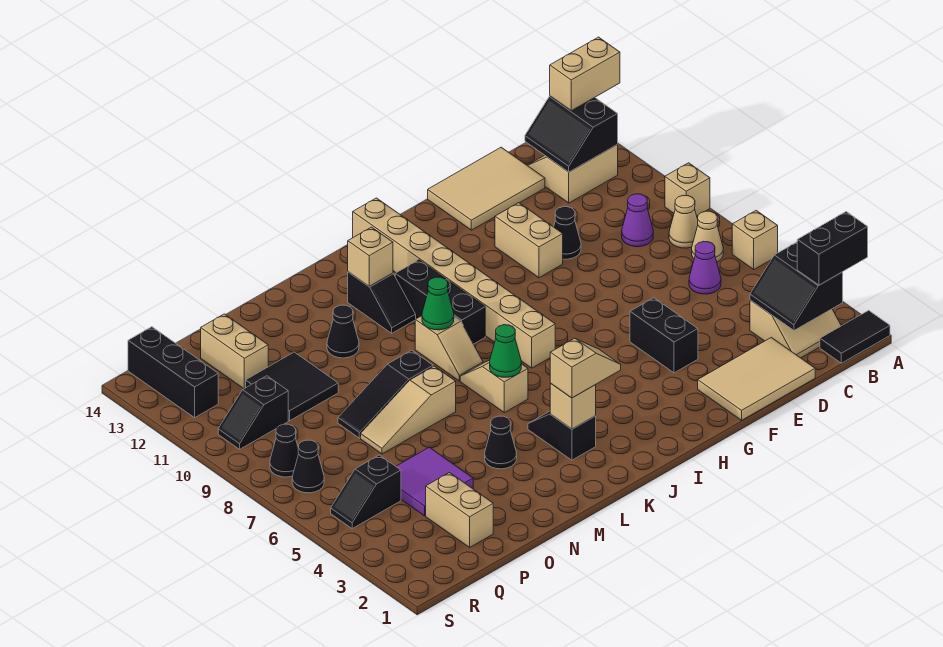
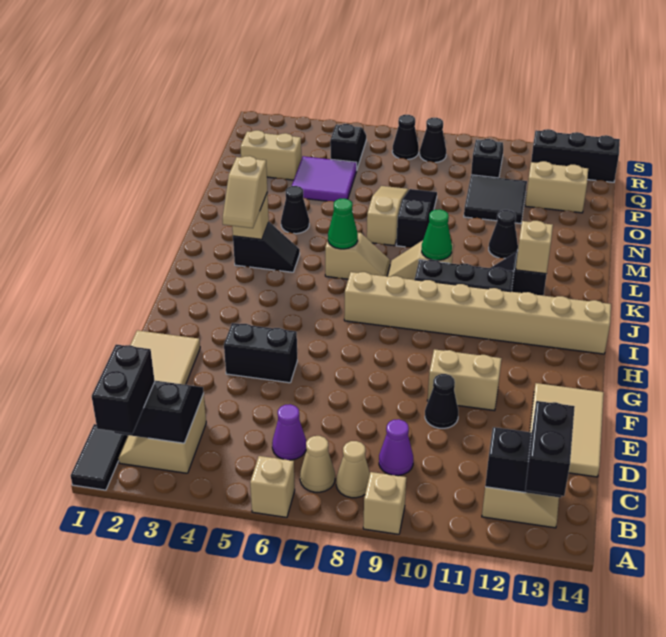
tan brick A13:B13 level 3 -> black brick A13:B13 level 3

